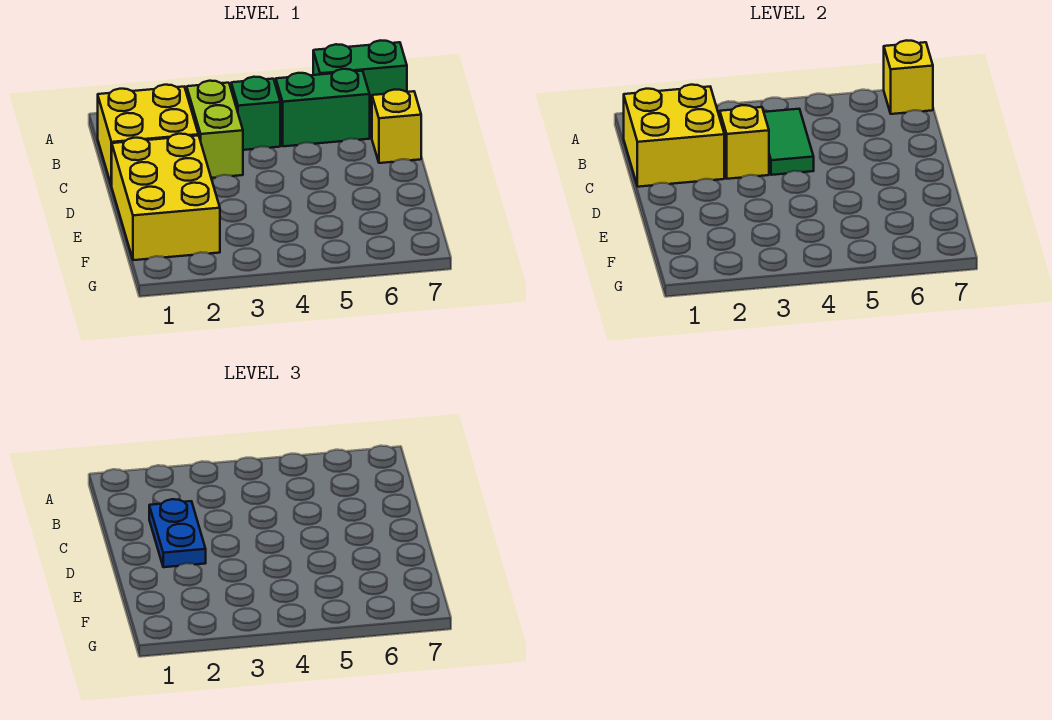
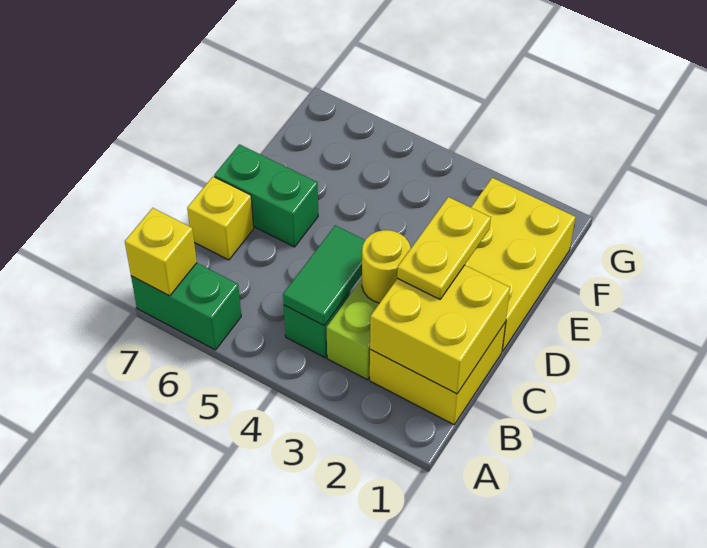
green brick B5:B6 level 1 -> green brick D6:D7 level 1
blue plate C2:D2 level 3 -> yellow plate C2:D2 level 3
yellow brick C3 level 2 -> yellow round brick C3 level 2

